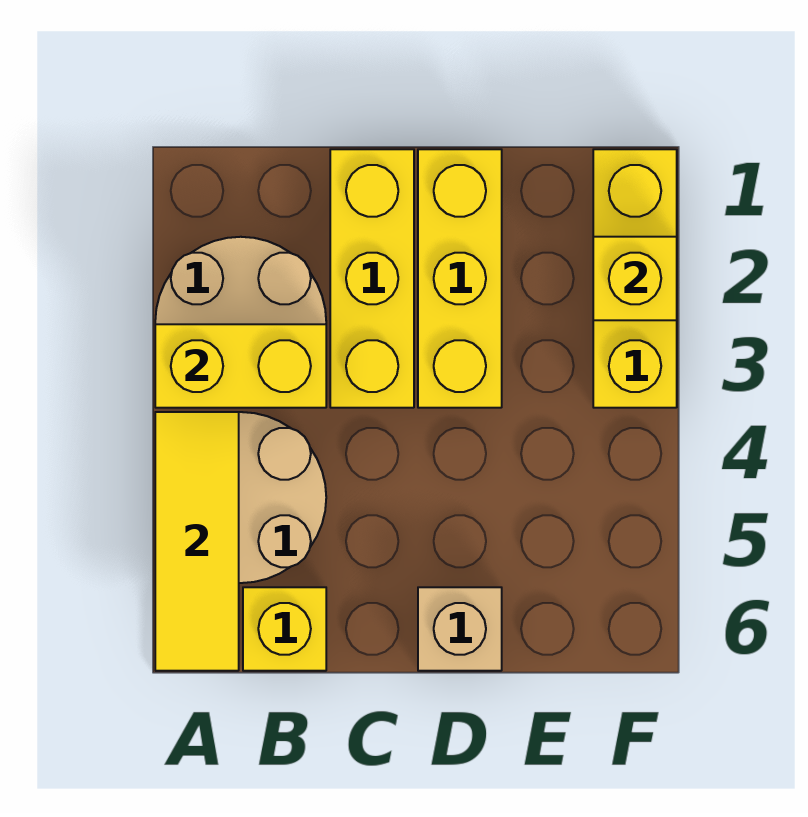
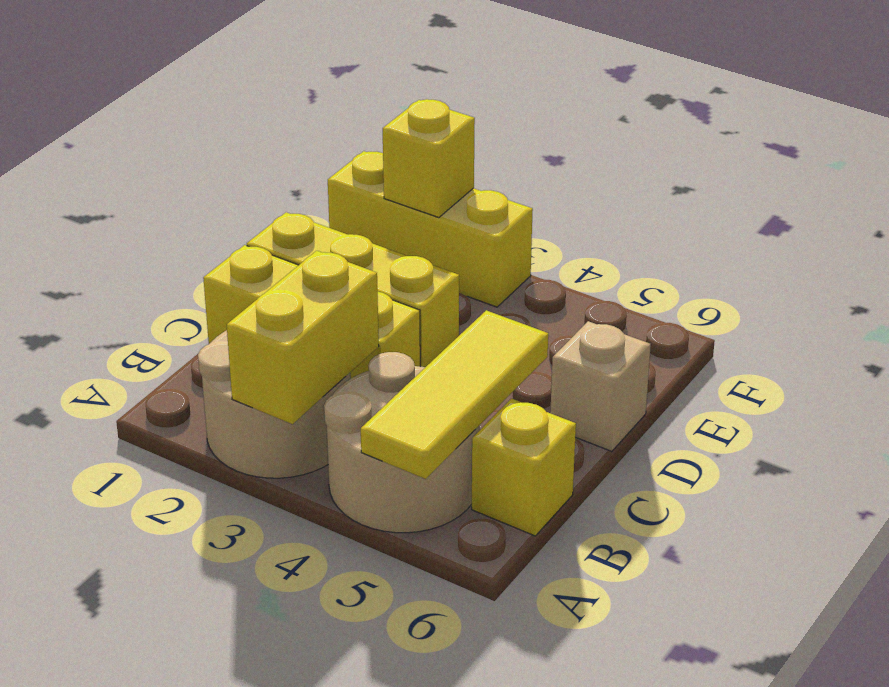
yellow tile A4:A6 level 2 -> yellow tile A5:C5 level 2

